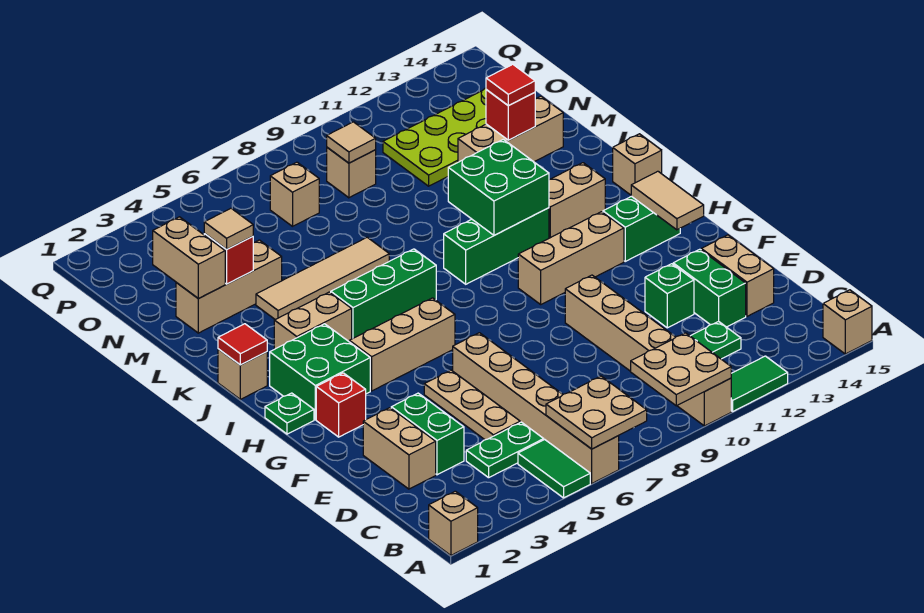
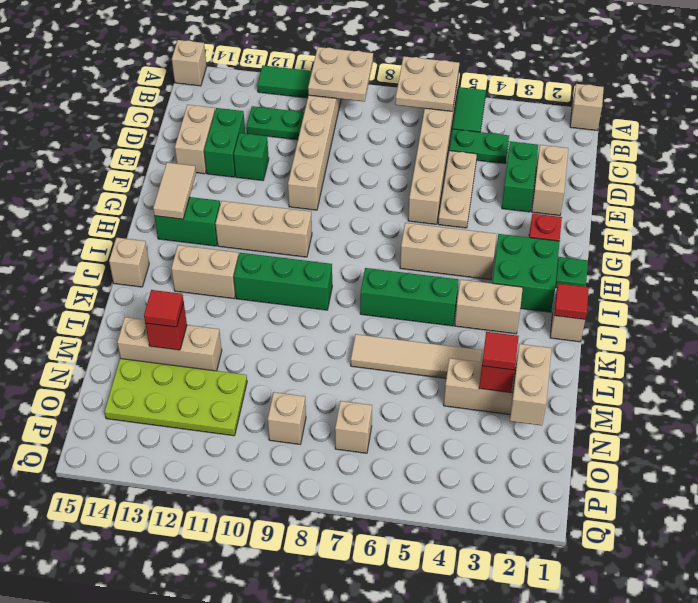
green brick J10:K11 level 2 -> none
tan tile M3 level 3 -> red tile M3 level 3
tan tile O9 level 2 -> none

